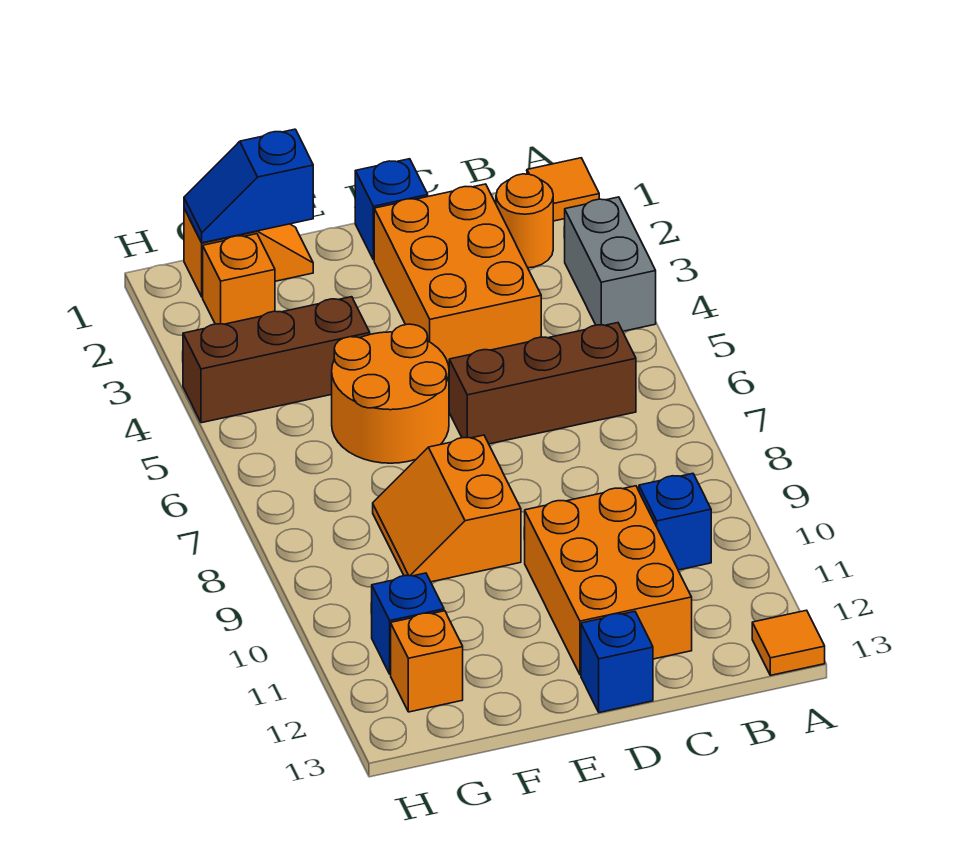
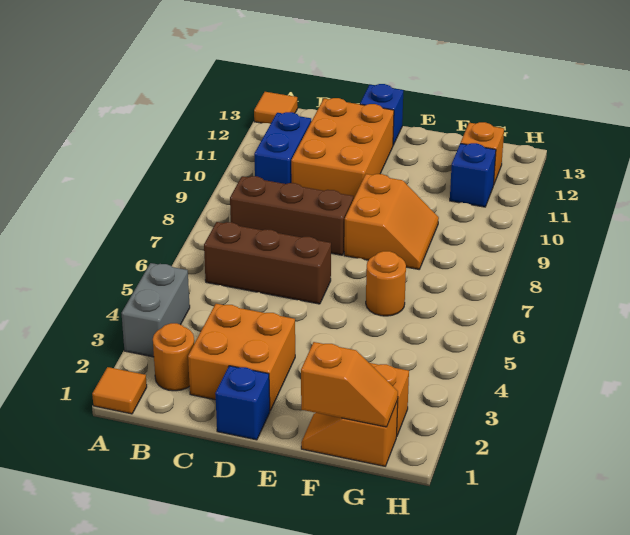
blue brick B10 level 1 -> blue brick B10:B11 level 1
orange brick C2:D4 level 1 -> orange brick C2:D3 level 1
orange round brick E5:F6 level 1 -> orange round brick F6 level 1
blue slope F1:G1 level 2 top F -> orange slope F1:G1 level 2 top F
brown brick F4:H4 level 1 -> brown brick B8:D8 level 1

